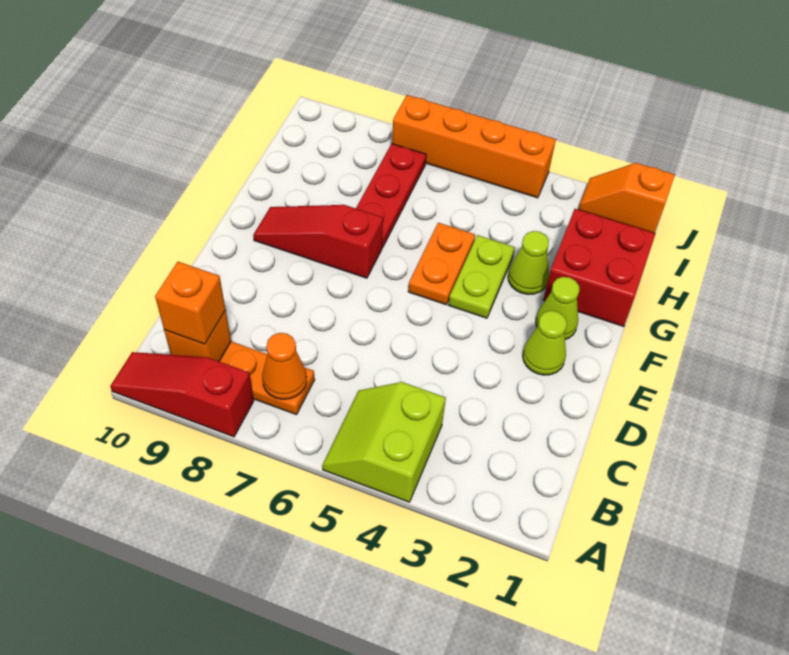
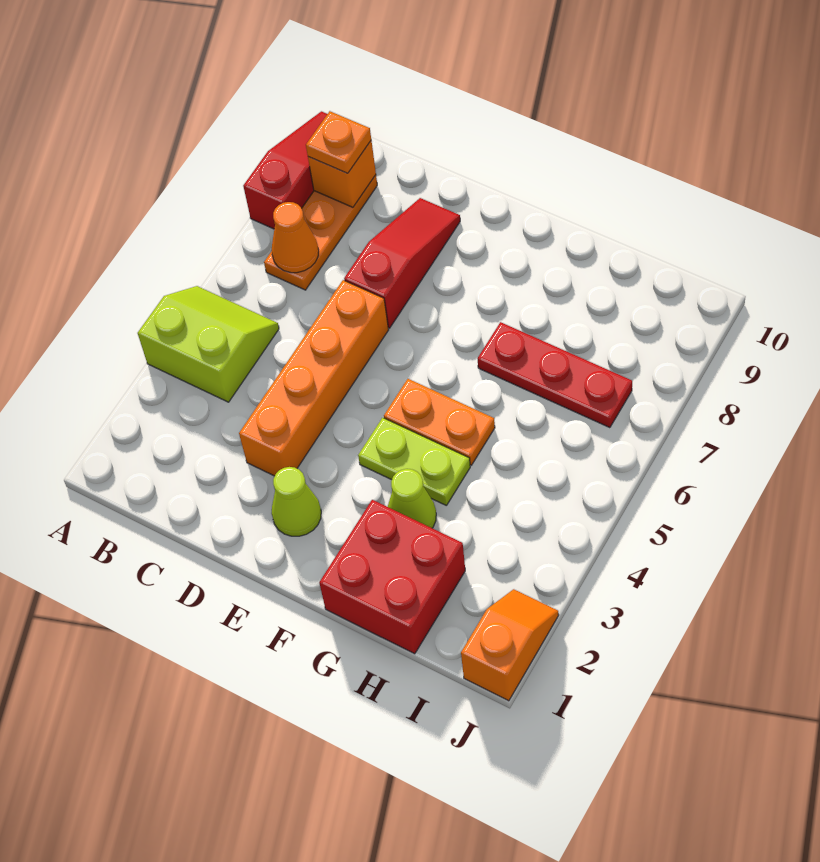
orange brick B9 level 3 -> orange plate B9 level 3
lime cone F2 level 1 -> none
red slope F7:F9 level 1 top 7 -> red slope D7:D9 level 1 top 7
orange brick J4:J7 level 1 -> orange brick D3:D6 level 1

